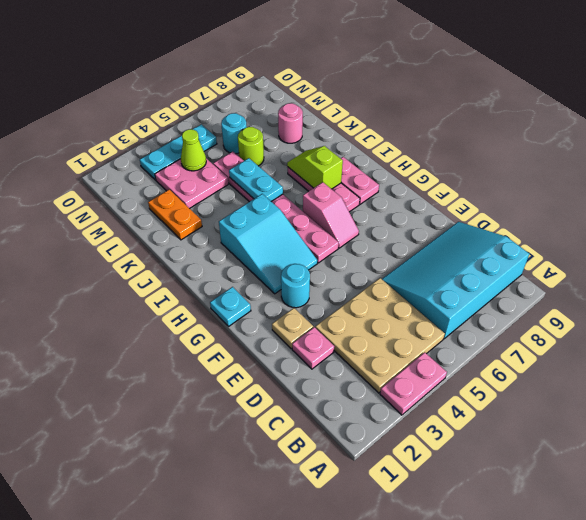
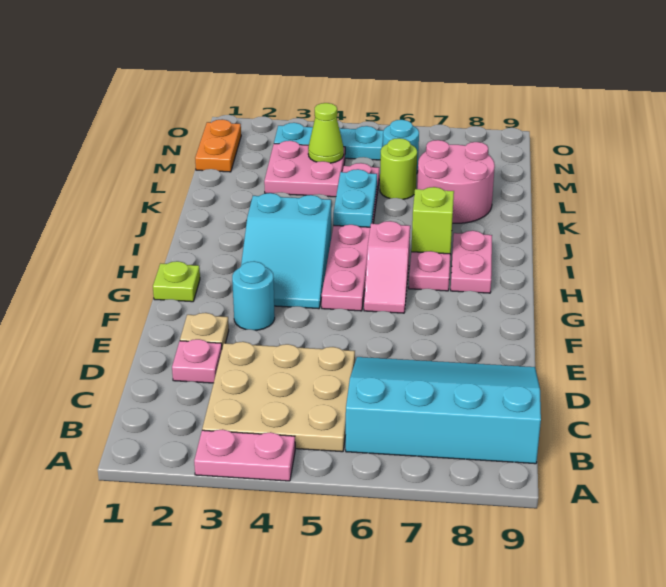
cyan plate G1 level 1 -> lime plate G1 level 1
orange plate K2:L2 level 1 -> orange plate M1:N1 level 1
pink round brick L8 level 1 -> pink round brick K7:L8 level 1

